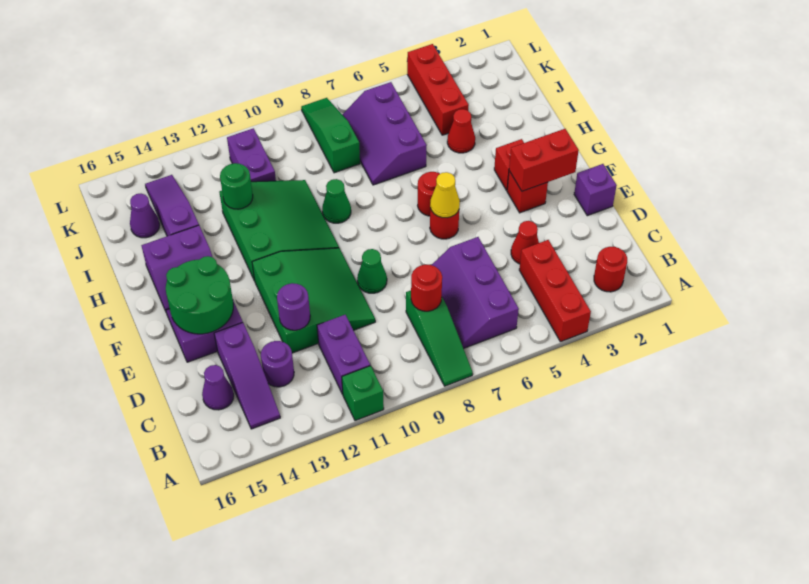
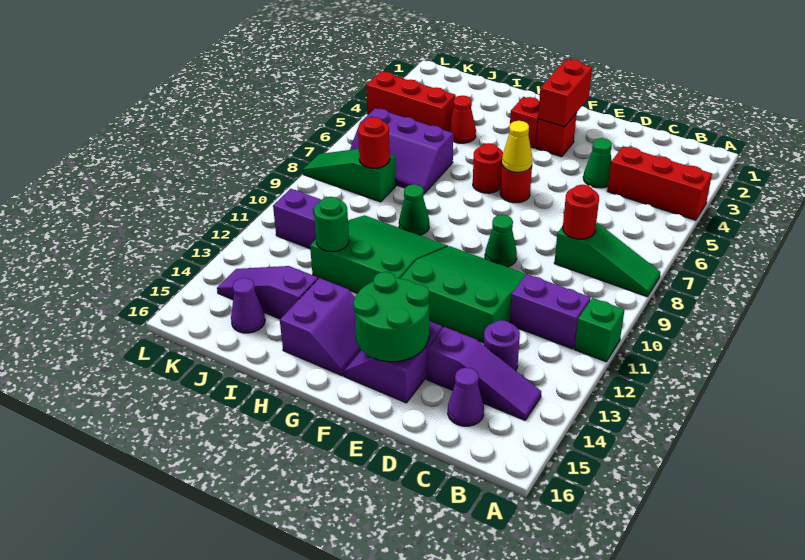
red round brick B2 level 1 -> red round brick J8 level 2
purple slope B6:D7 level 1 top 6 -> none
red cone D4 level 1 -> green cone D4 level 1
purple round brick D12 level 2 -> none
purple brick E1 level 1 -> none

